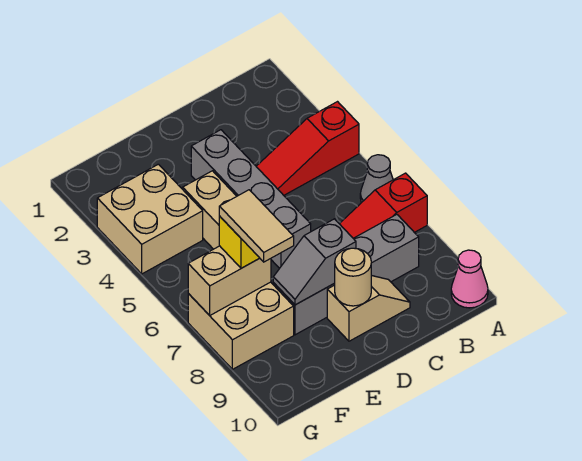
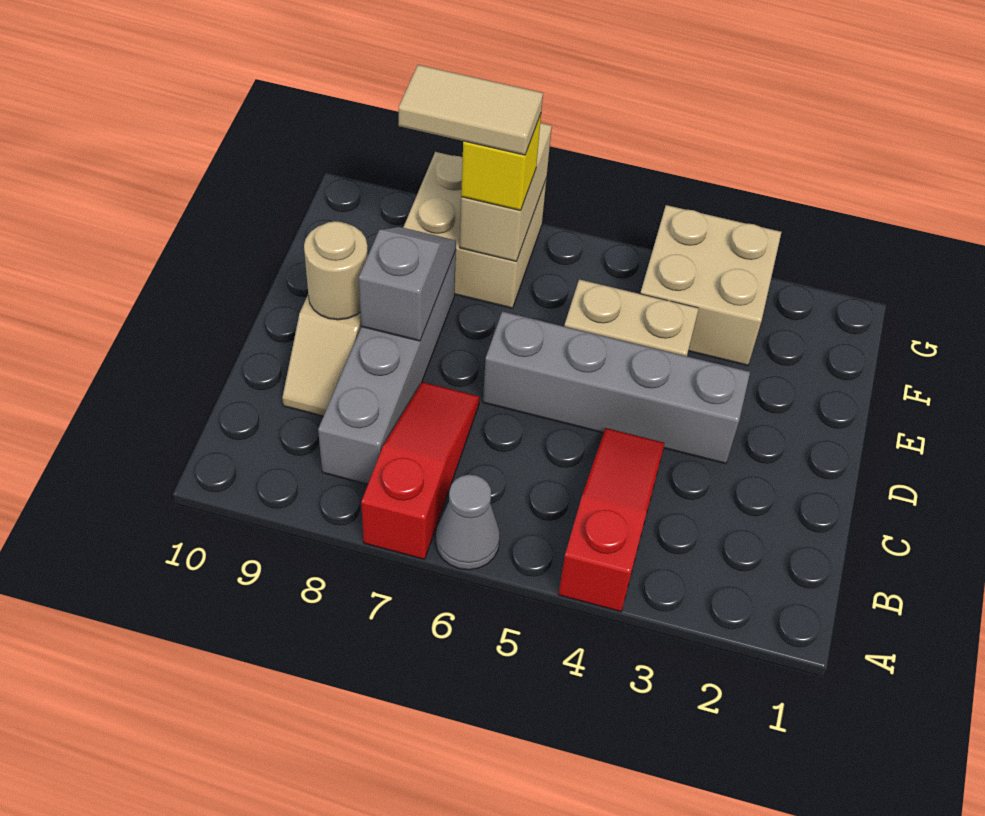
pink cone A10 level 1 -> none

